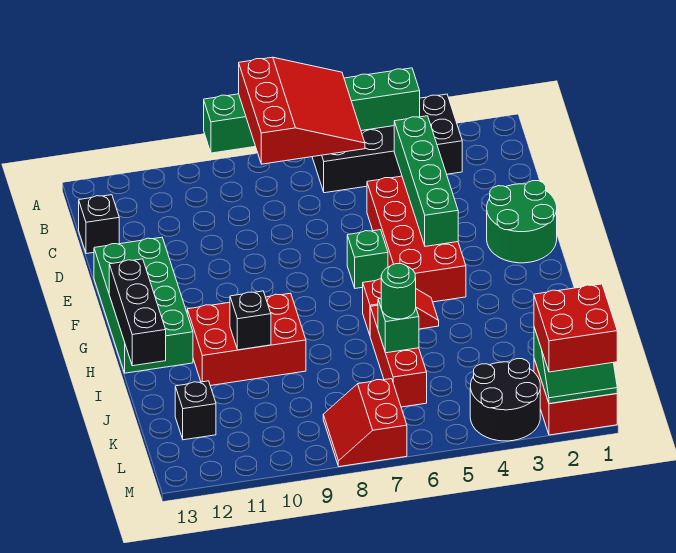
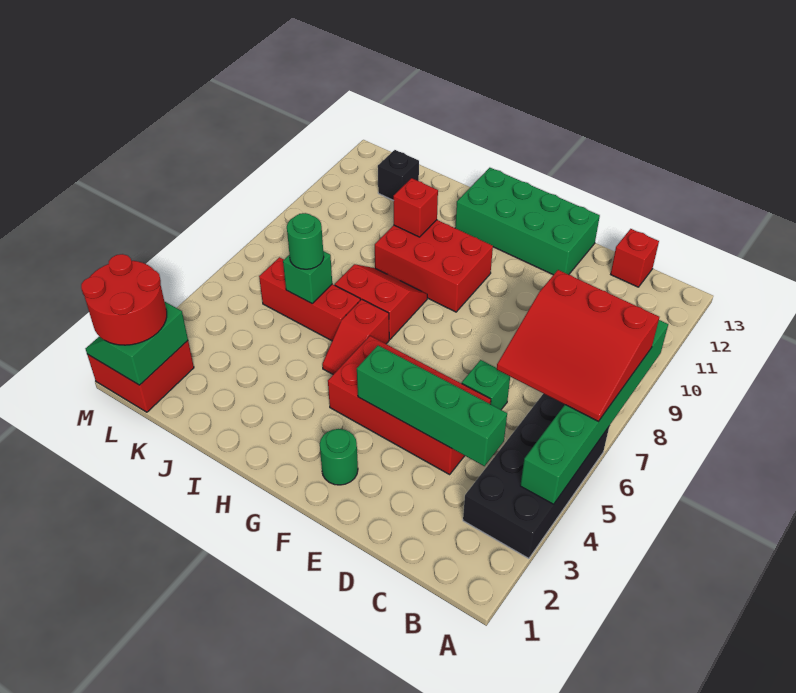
black brick C13 level 1 -> red brick C13 level 1
green round brick E1:F2 level 1 -> green round brick F2 level 1
green brick F6 level 1 -> green brick D6 level 1
black brick G13:I13 level 2 -> none
red brick H9:I11 level 1 -> red brick G9:I10 level 1
black brick I10 level 2 -> red brick I10 level 2
red brick L1:M2 level 3 -> red round brick L1:M2 level 3
black round brick L3:M4 level 1 -> none
red slope L7:M8 level 1 top 7 -> red slope H7:I8 level 1 top 7

